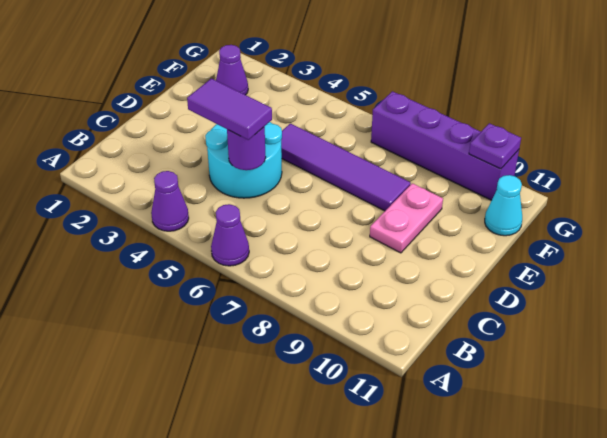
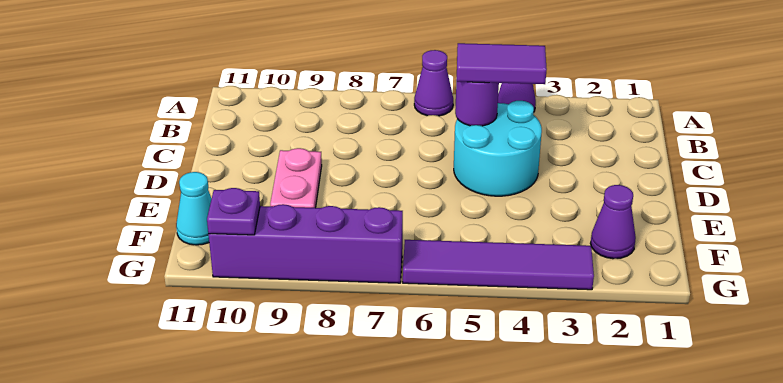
purple tile E5:E8 level 1 -> purple tile G3:G6 level 1

